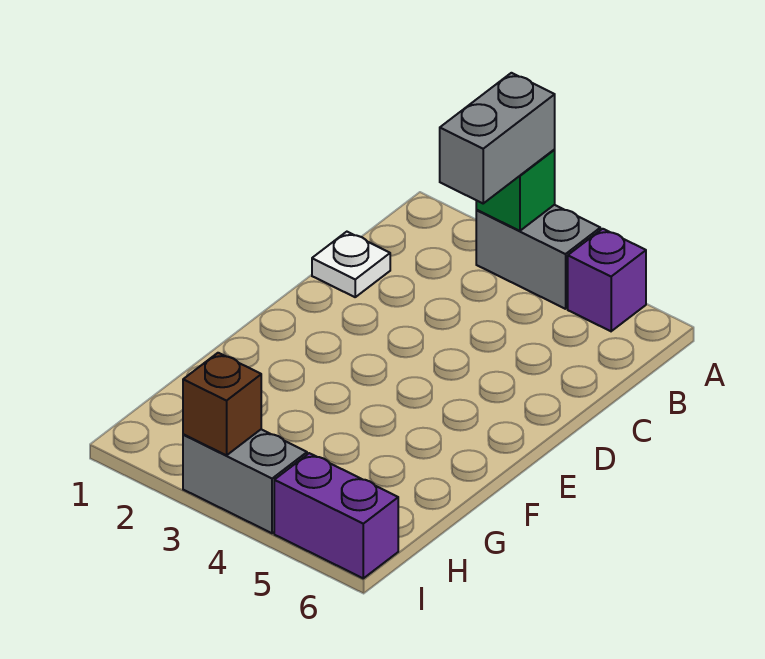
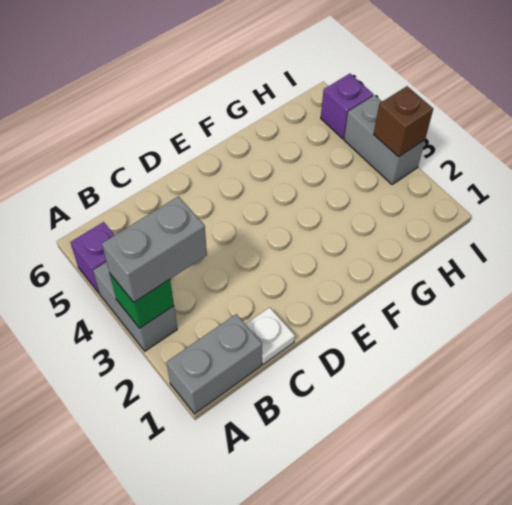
none -> grey brick A1:B1 level 1
purple brick I5:I6 level 1 -> purple brick I5 level 1

